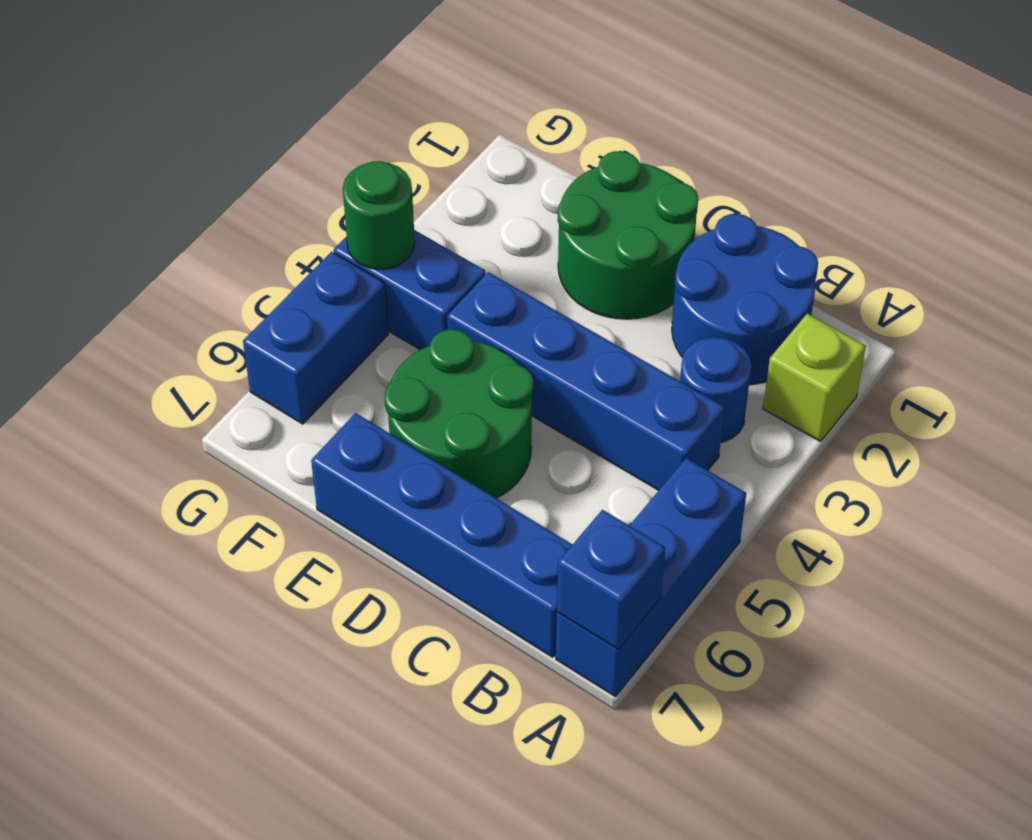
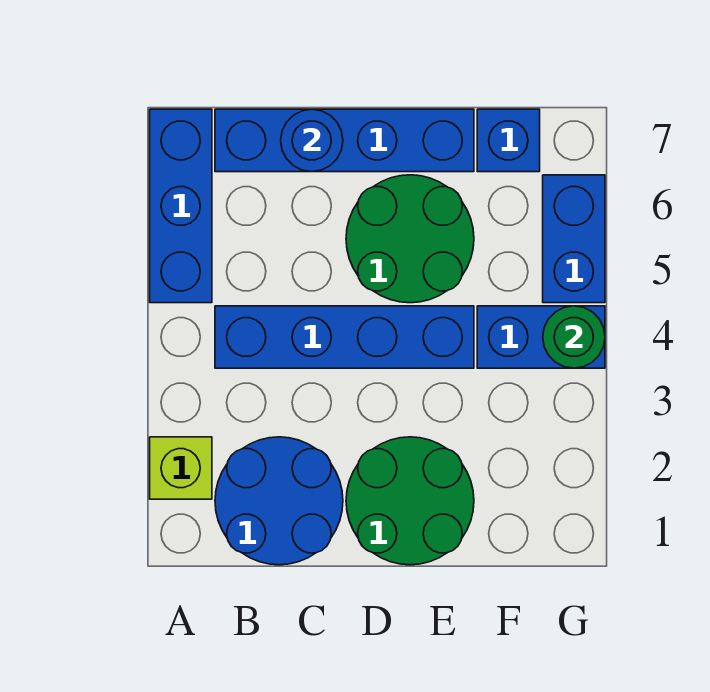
blue brick A7 level 2 -> blue brick F7 level 1
blue round brick B3 level 1 -> blue round brick C7 level 2

